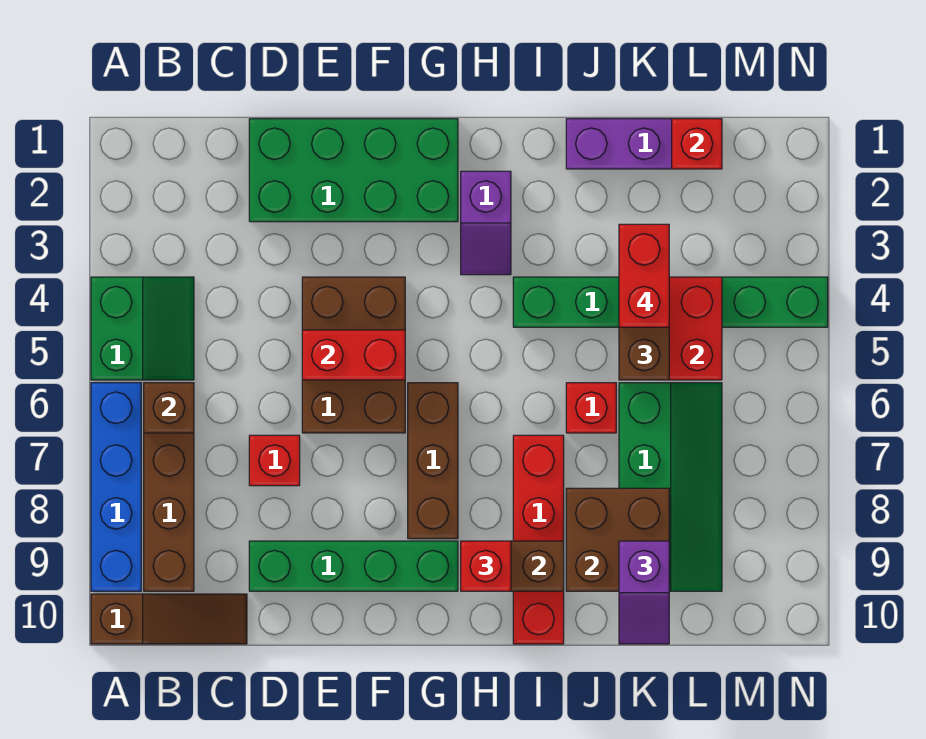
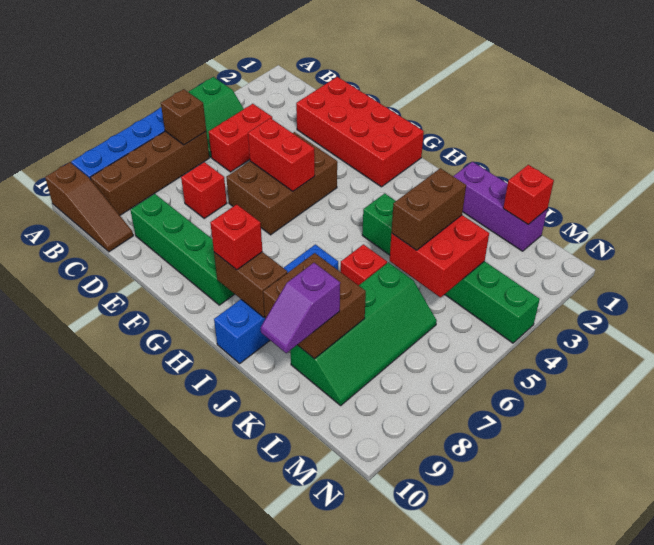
green brick D1:G2 level 1 -> red brick D1:G2 level 1
brown brick G6:G8 level 1 -> none
purple slope H2:H3 level 1 top 2 -> none
red brick I7:I10 level 1 -> blue brick I7:I10 level 1
red brick K3:K4 level 4 -> red brick C4:C5 level 1

